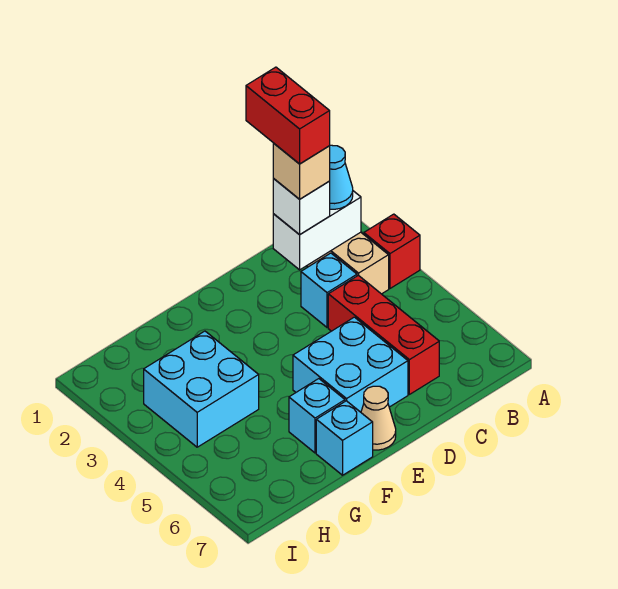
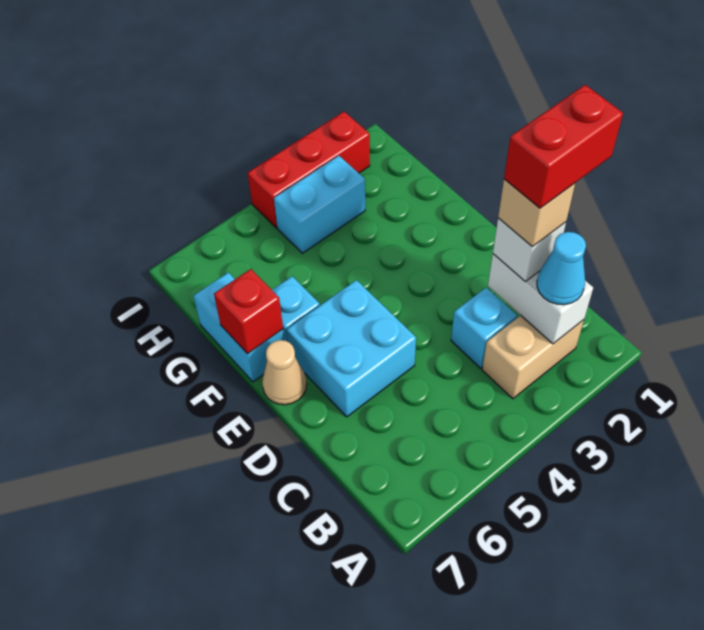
red brick A3 level 1 -> red brick F7 level 2
red brick C4:C6 level 1 -> red brick I2:I4 level 1
cyan brick F7 level 1 -> cyan brick F7:G7 level 1
cyan brick G3:H4 level 1 -> cyan brick H3:H4 level 1

